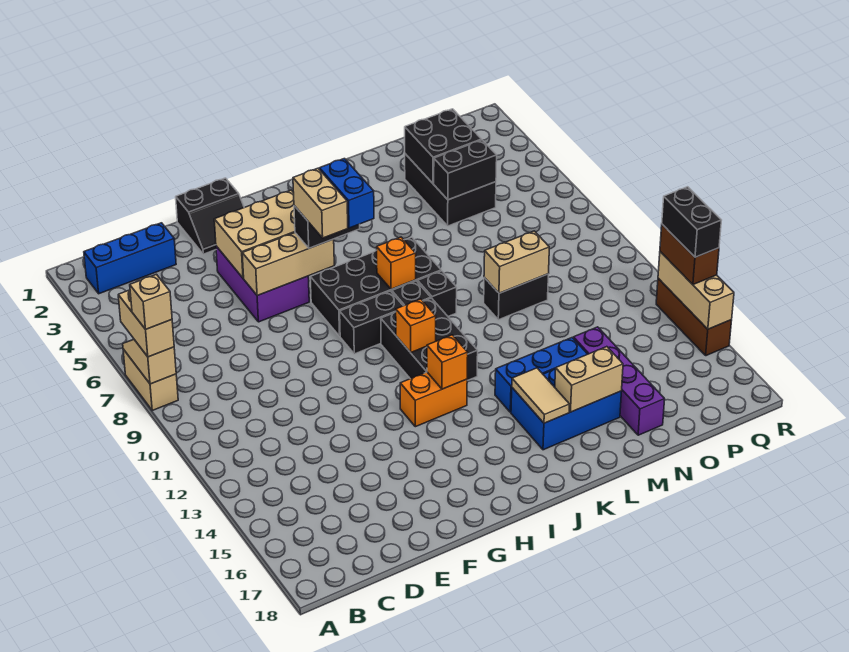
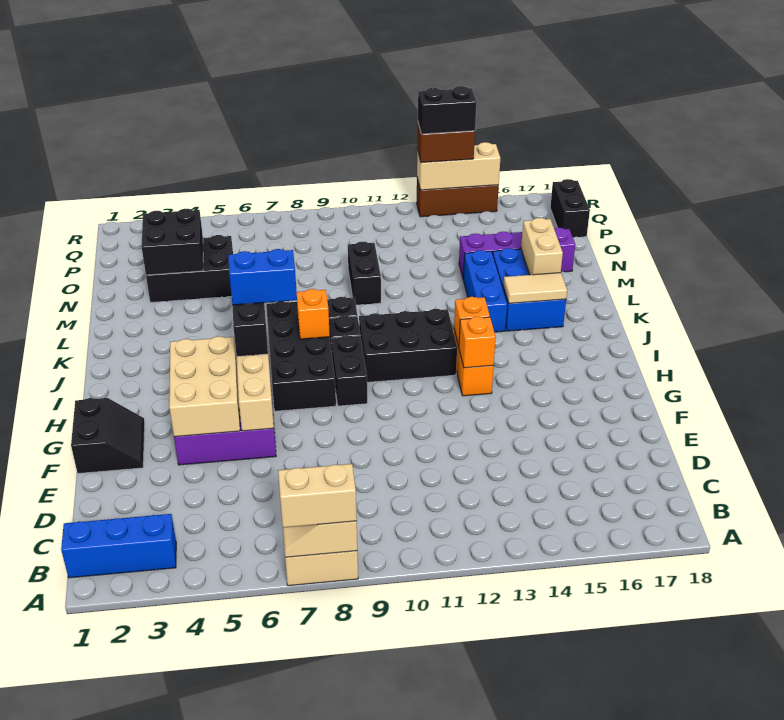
tan brick A8 level 4 -> none
blue brick B2:D2 level 1 -> blue brick B1:B3 level 1
tan brick H6:H7 level 4 -> none
orange brick I11 level 2 -> orange brick H13 level 2
tan brick M10:N10 level 2 -> none
black brick N5:O5 level 2 -> black brick P18:Q18 level 1

